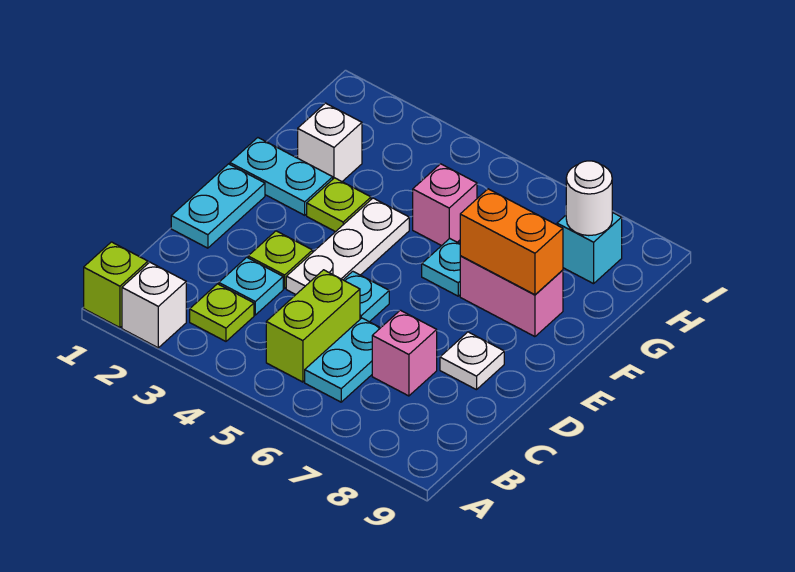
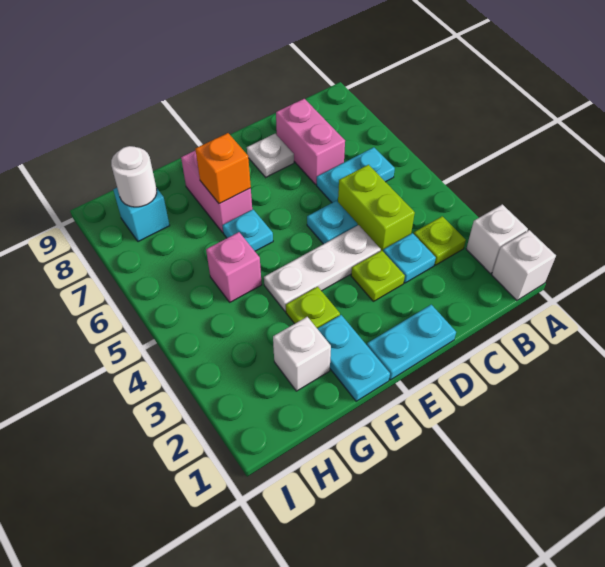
lime brick A1 level 1 -> white brick A1 level 1
lime brick B5:C5 level 1 -> lime brick C4:C5 level 1
pink brick C7 level 1 -> pink brick C7:C8 level 1
orange brick F7:F8 level 2 -> orange brick F7 level 2

